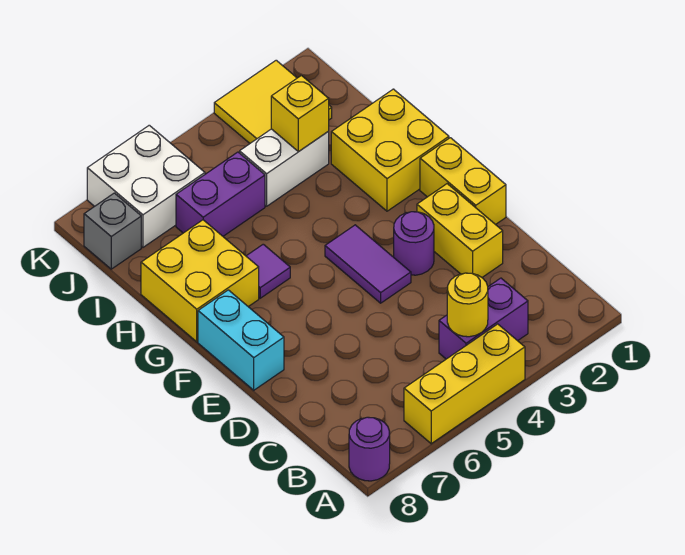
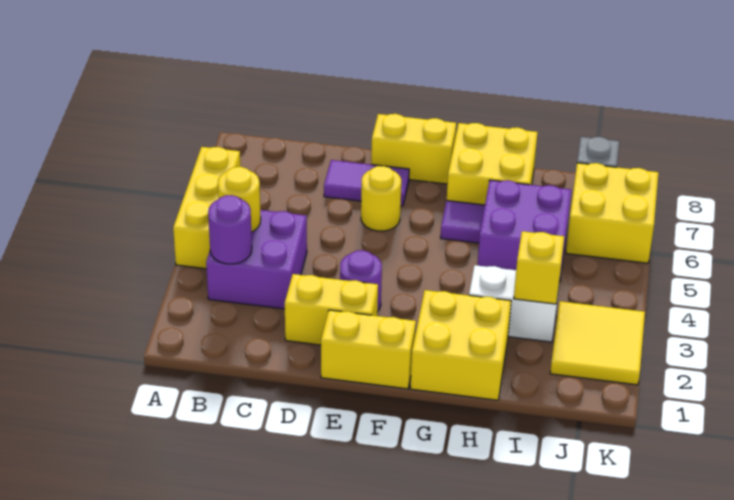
purple round brick A8 level 1 -> purple round brick B3 level 2
purple brick B3:B4 level 1 -> purple brick B3:C4 level 1
purple tile E4:F4 level 1 -> purple tile D7:E7 level 1
none -> yellow round brick E6 level 1
cyan brick E8:F8 level 1 -> yellow brick E8:F8 level 1
white brick I3:I4 level 1 -> white brick H3:I3 level 1
purple brick I5:I6 level 1 -> purple brick H5:I6 level 1
white brick J6:K7 level 1 -> yellow brick J6:K7 level 1

